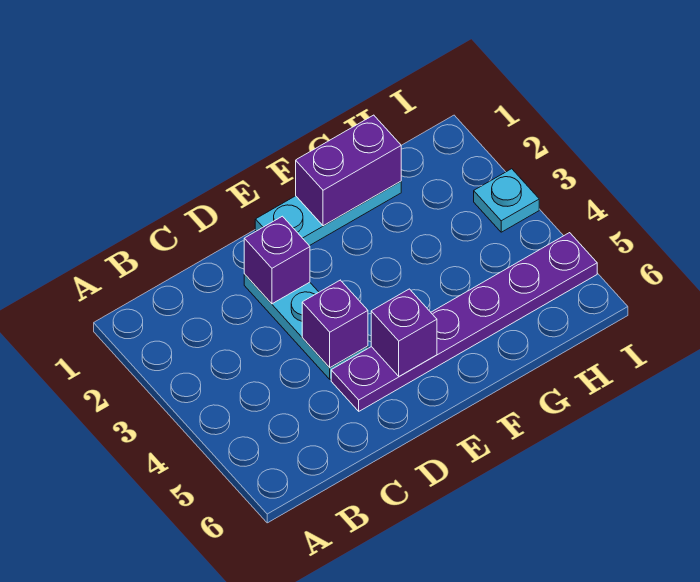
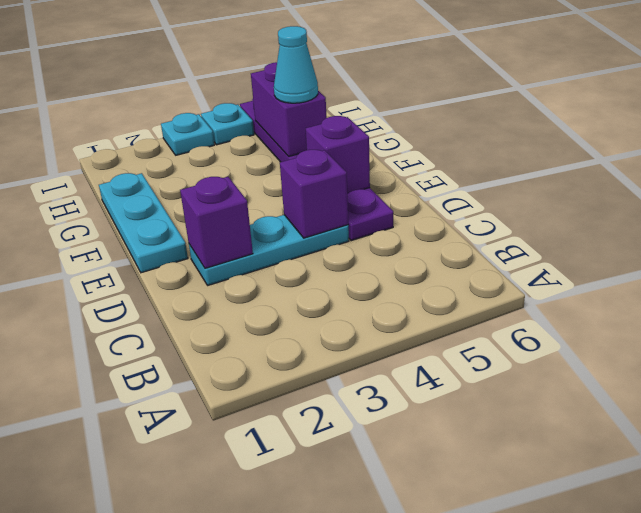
purple brick F1:G1 level 2 -> purple brick G5:H5 level 2
none -> cyan cone G5 level 3
none -> cyan plate I4 level 1

